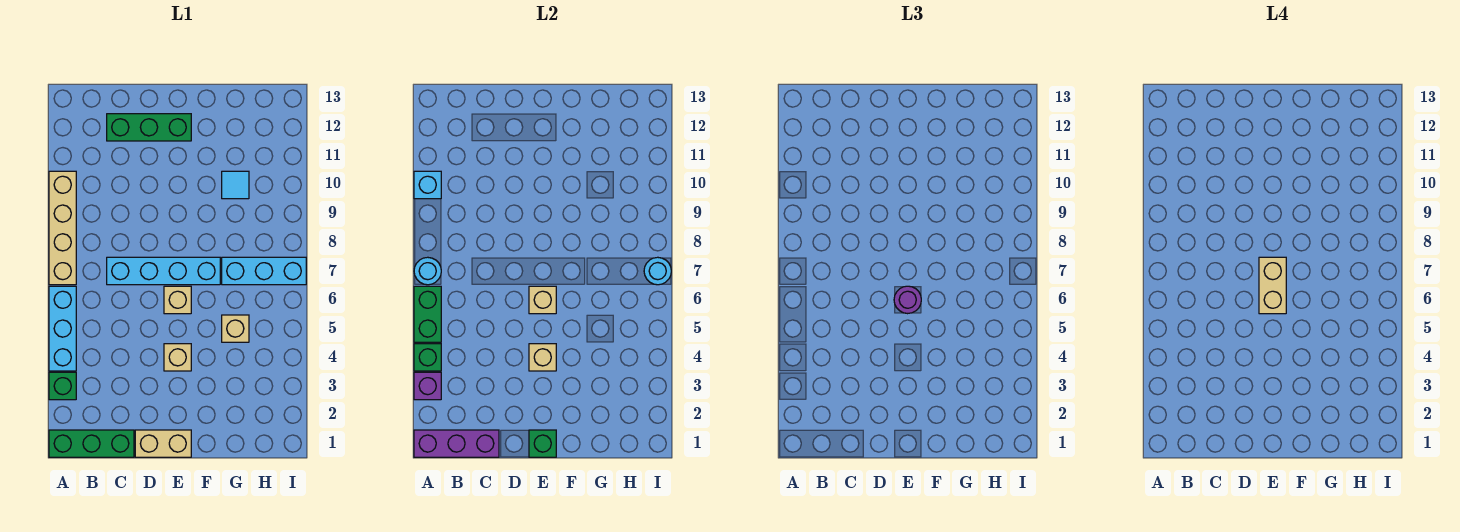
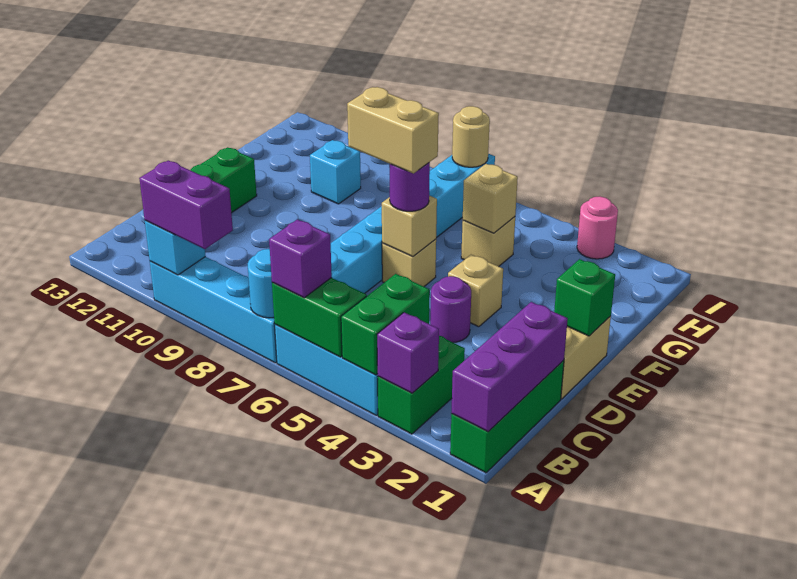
green brick A3 level 1 -> green brick A3:B3 level 1
green brick A4 level 2 -> green brick A4:B4 level 2
none -> purple brick A6 level 3
tan brick A7:A10 level 1 -> cyan brick A7:A10 level 1
none -> purple brick A9:A10 level 3
none -> purple round brick D4 level 1
tan brick E4 level 2 -> tan brick G5 level 2
cyan tile G10 level 1 -> cyan brick G10 level 1
none -> pink round brick I3 level 1
cyan round brick I7 level 2 -> tan round brick I7 level 2

